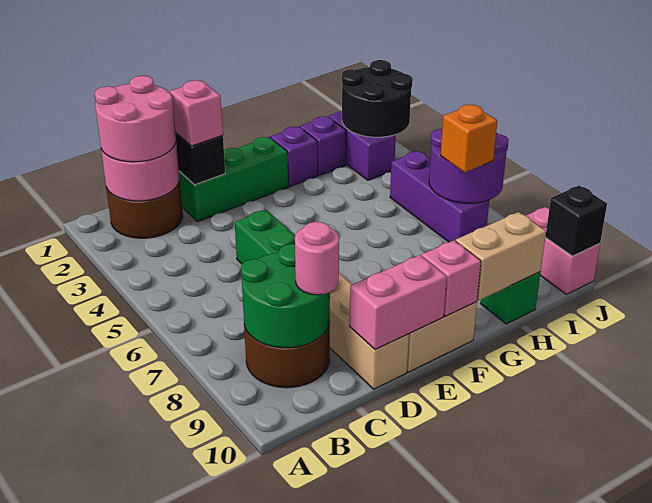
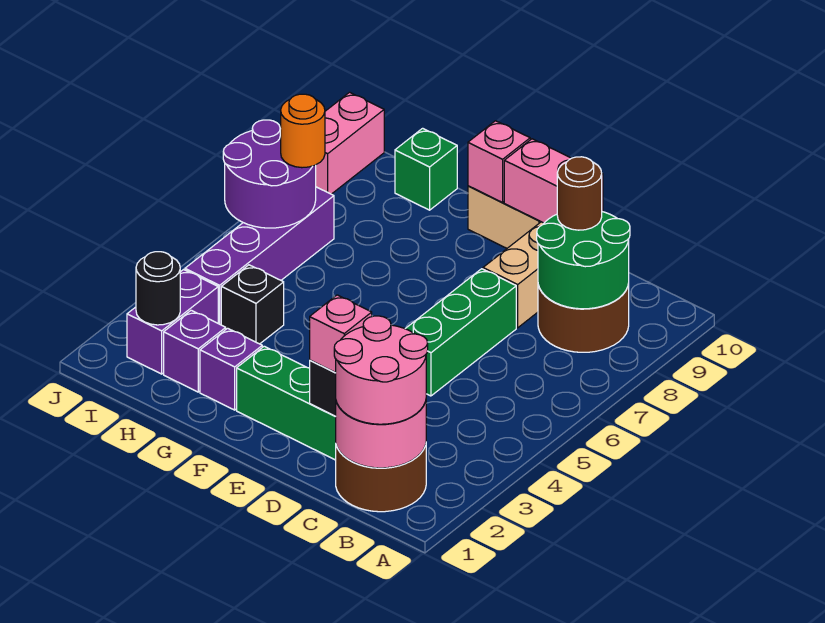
pink round brick C9 level 3 -> brown round brick C9 level 3
tan brick G10:H10 level 2 -> none
black round brick I2:J3 level 2 -> black round brick I2 level 2
purple brick I5:I7 level 1 -> purple brick I4:I7 level 1
orange brick I7 level 3 -> orange round brick I7 level 3
black brick J10 level 2 -> black brick H4 level 1

